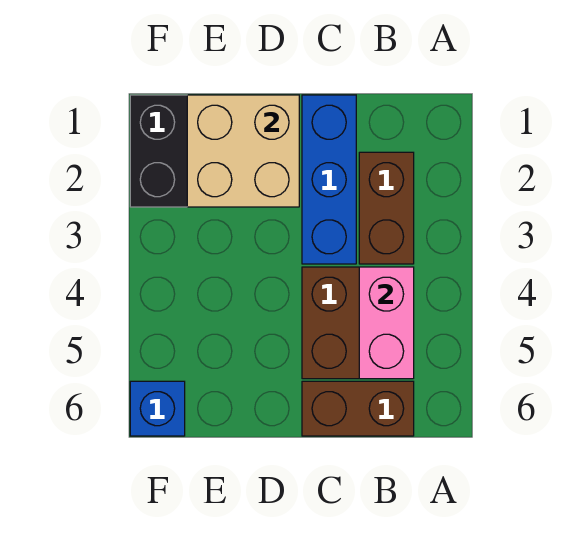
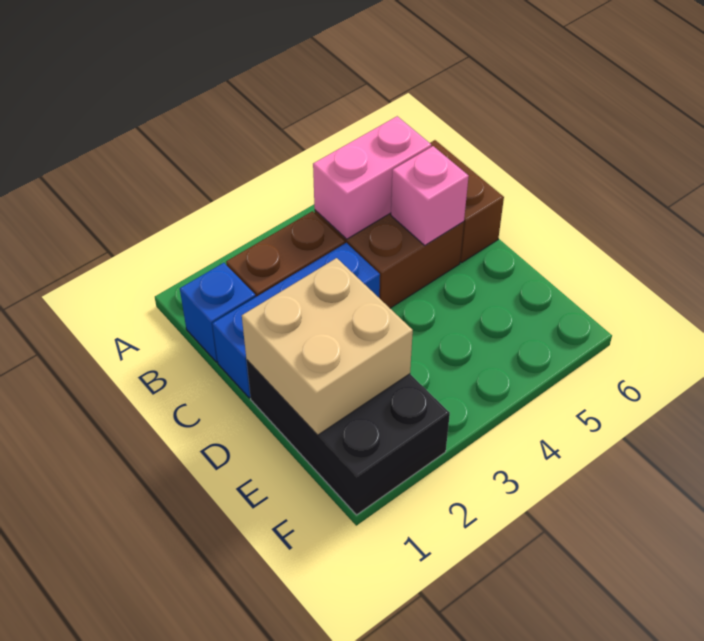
none -> pink brick C5 level 2
blue brick F6 level 1 -> blue brick B1 level 1

